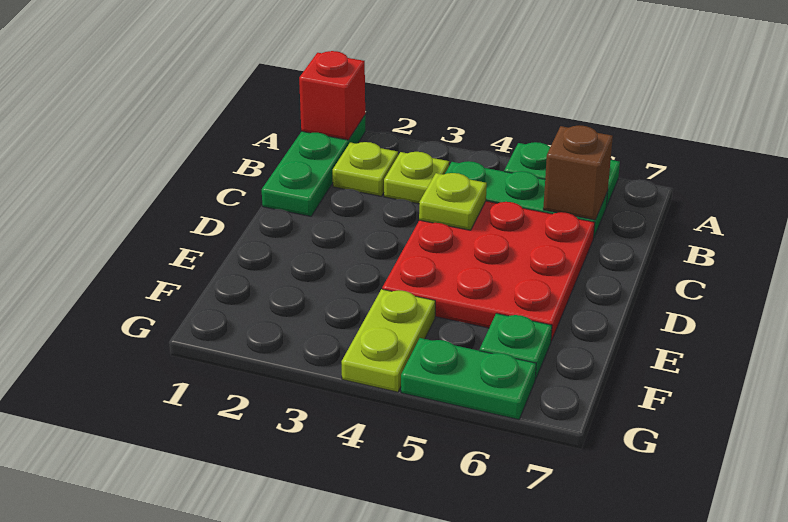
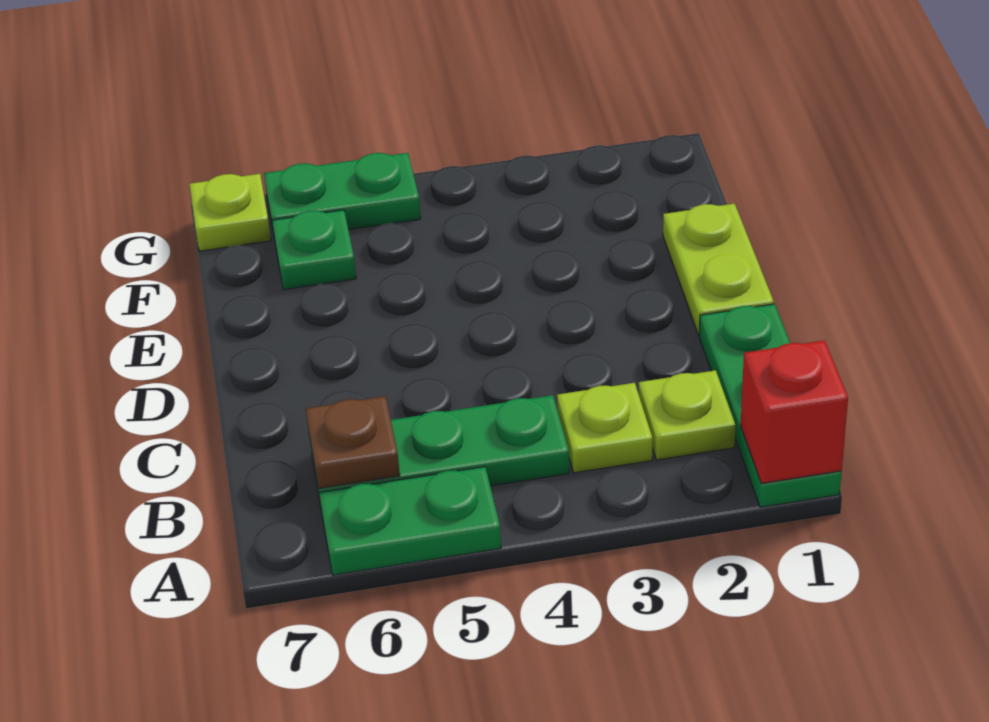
brown brick B6 level 2 -> brown plate B6 level 2
red plate C4:E6 level 1 -> none
lime plate C4 level 2 -> lime plate G7 level 1
lime plate F4:G4 level 1 -> lime plate D1:E1 level 1

